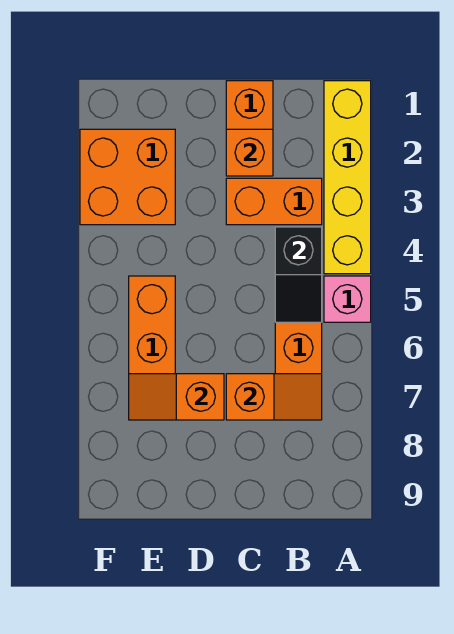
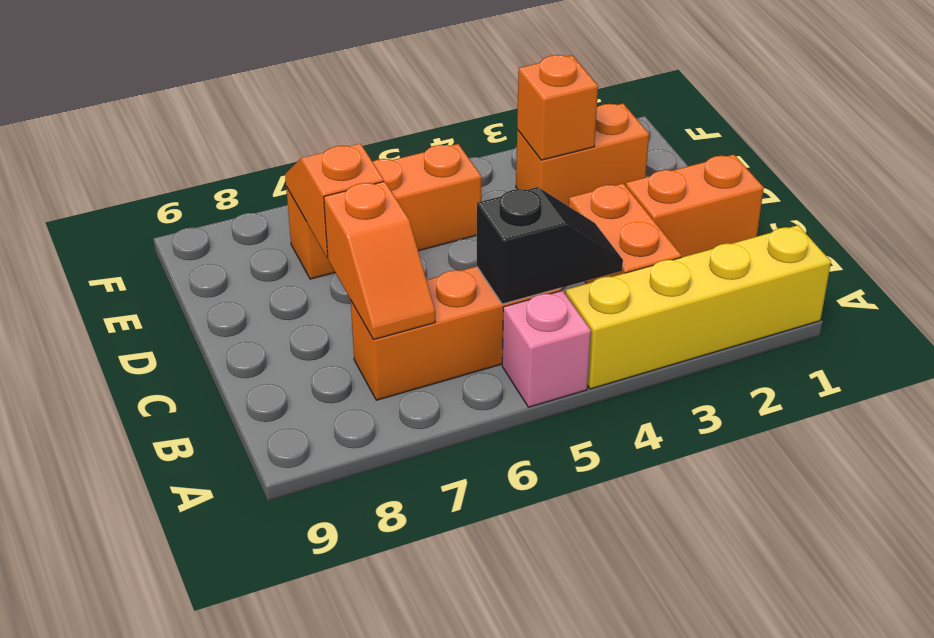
black slope B4:B5 level 2 top 4 -> black slope B4:B5 level 2 top 5
orange brick C2 level 2 -> orange brick E3 level 2
orange brick E2:F3 level 1 -> orange brick E2:E3 level 1

